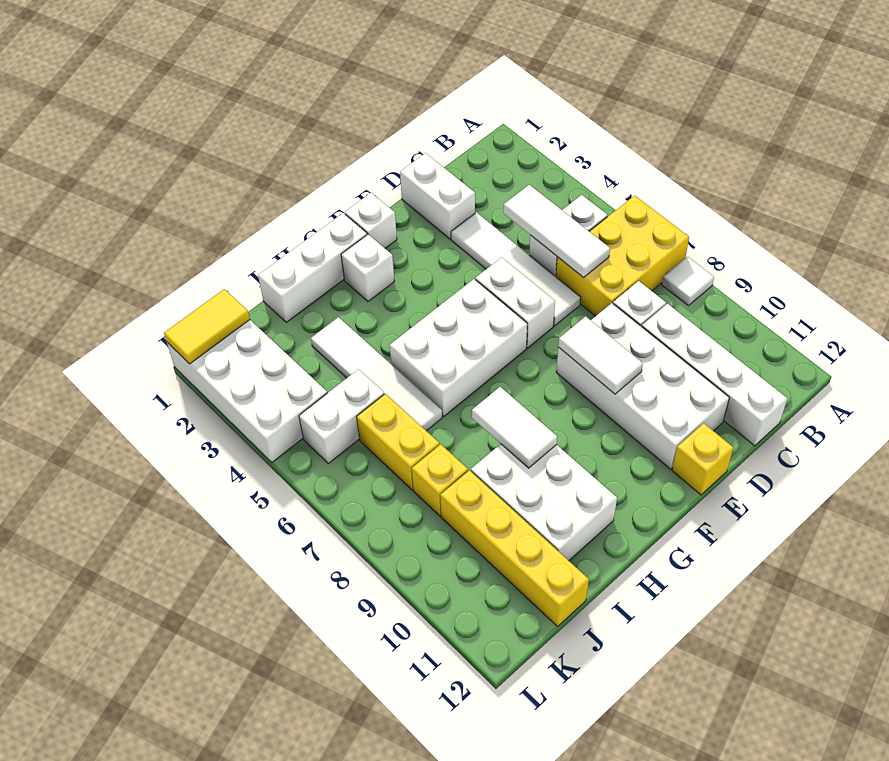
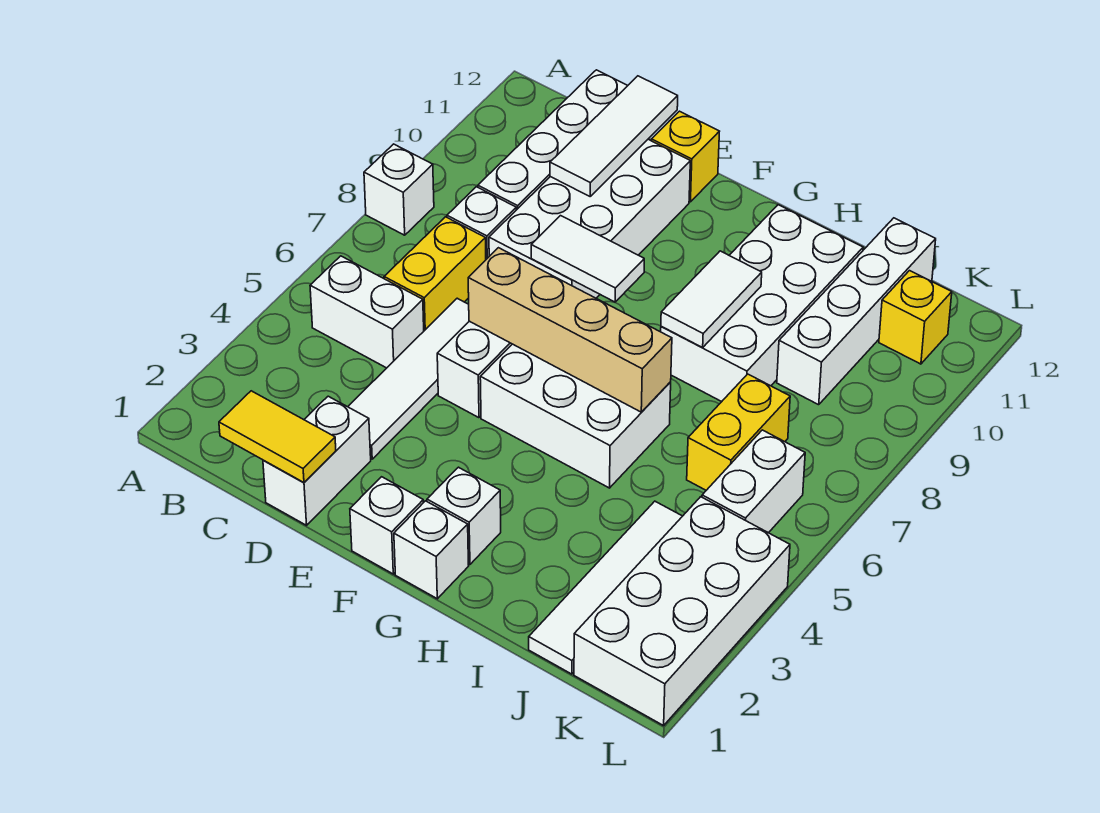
yellow brick A6:C7 level 1 -> yellow brick C6:C7 level 1
white tile A8 level 1 -> white brick A8 level 1
white tile C4:C6 level 2 -> white tile D10:D12 level 2
none -> tan brick E6:H6 level 2
white tile E8:E9 level 2 -> white tile E8:F8 level 2
white brick G1:I1 level 1 -> white brick G1 level 1
white brick H9:I11 level 1 -> white brick H8:I11 level 1
white tile I3:I6 level 1 -> white tile J1:J4 level 1
white brick J5:K5 level 1 -> white brick K5:K6 level 1
yellow brick J8 level 1 -> yellow brick K11 level 1
yellow brick J9:J12 level 1 -> white brick J9:J12 level 1
yellow tile K1:L1 level 2 -> yellow tile C1:D1 level 2

